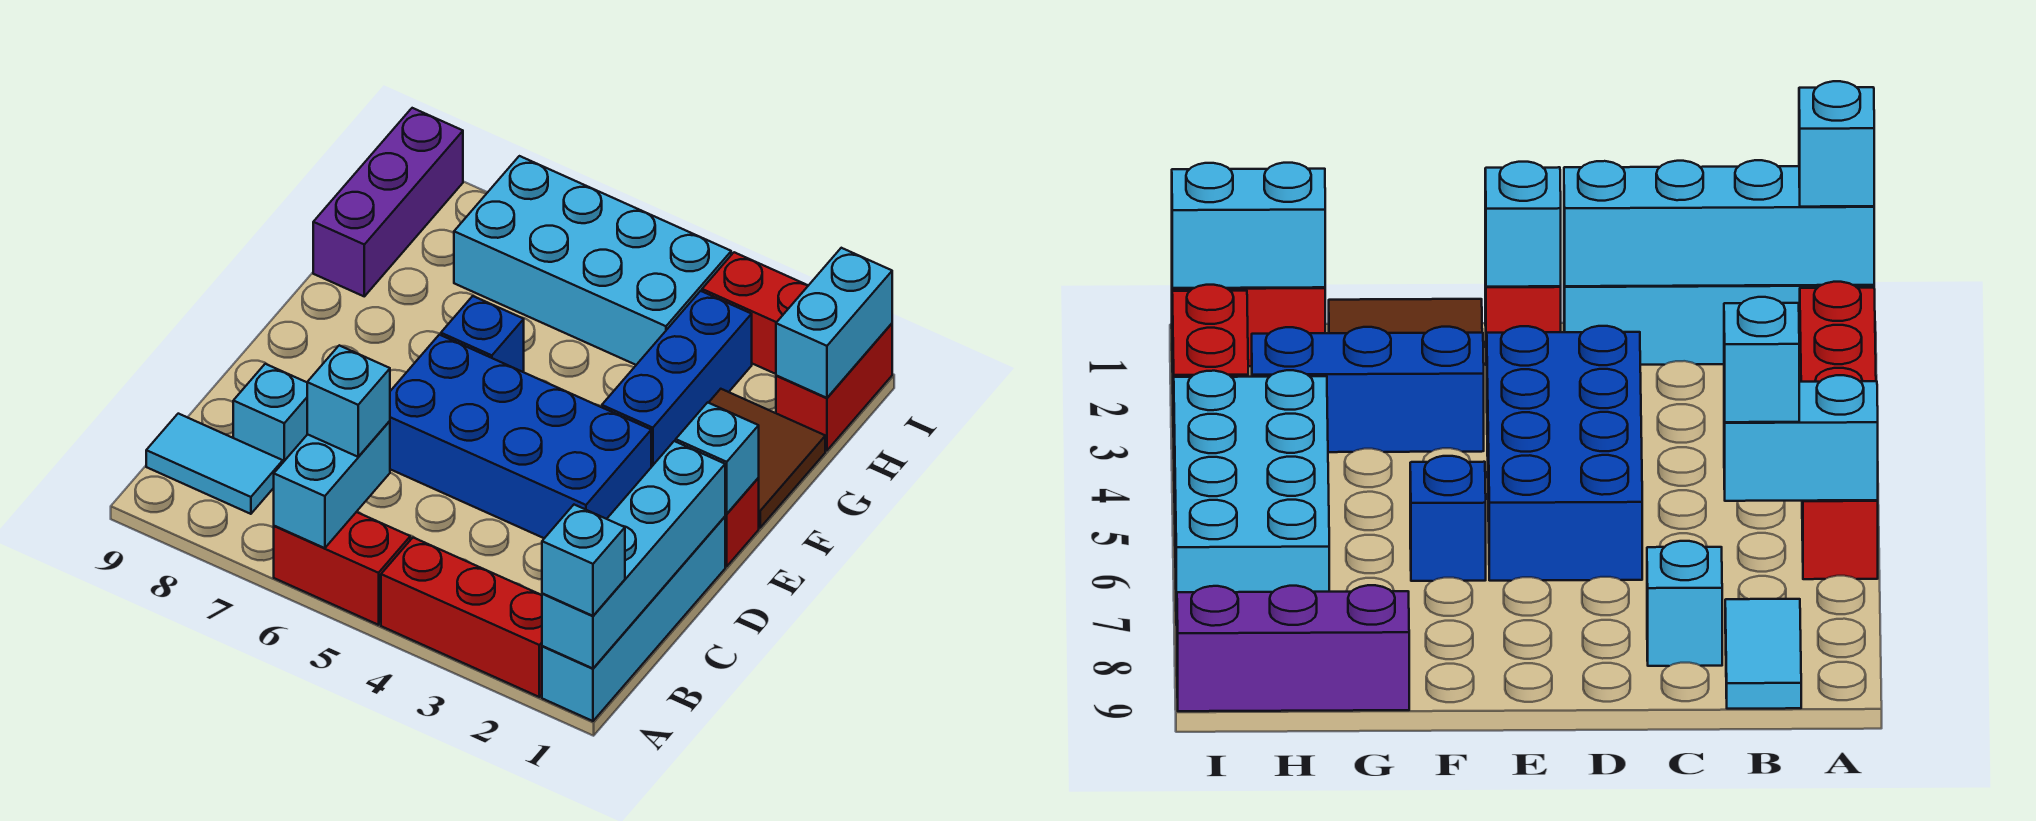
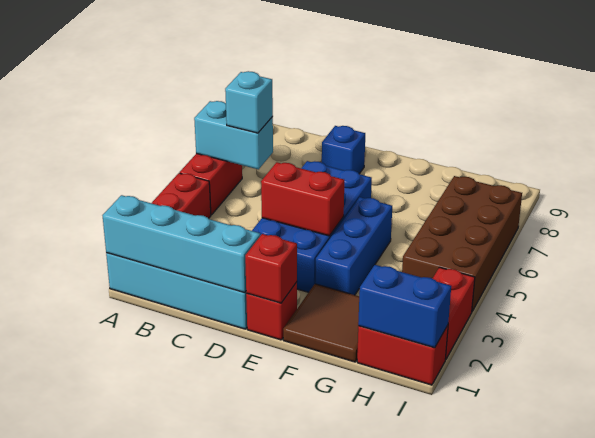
cyan brick A1 level 3 -> none
cyan tile B8:B9 level 1 -> none
cyan brick C8 level 1 -> none
none -> red brick D4:E4 level 2
cyan brick E1 level 2 -> red brick E1 level 2
blue brick F3:H3 level 1 -> blue brick F3:F5 level 1
blue brick F6 level 1 -> blue brick D8 level 1
purple brick G9:I9 level 1 -> none
cyan brick H1:I1 level 2 -> blue brick H1:I1 level 2
cyan brick H4:I7 level 1 -> brown brick H4:I7 level 1

